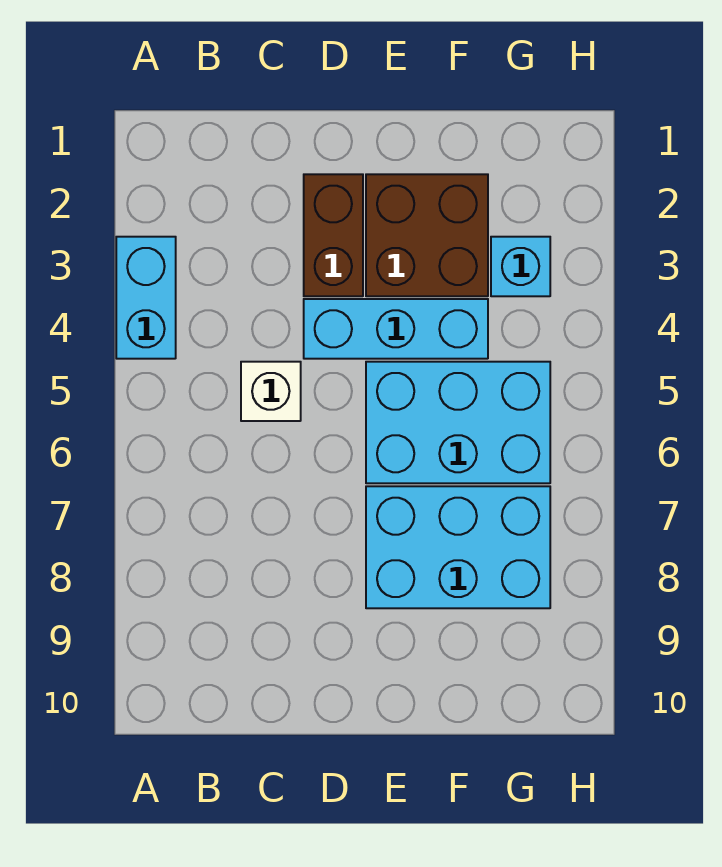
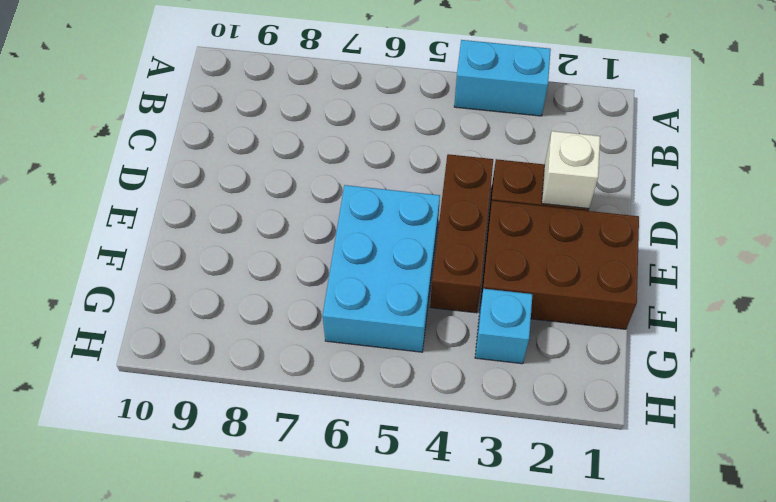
white brick C5 level 1 -> white brick D2 level 2
cyan brick D4:F4 level 1 -> brown brick D4:F4 level 1
brown brick E2:F3 level 1 -> brown brick E1:F3 level 1
cyan brick E7:G8 level 1 -> none

